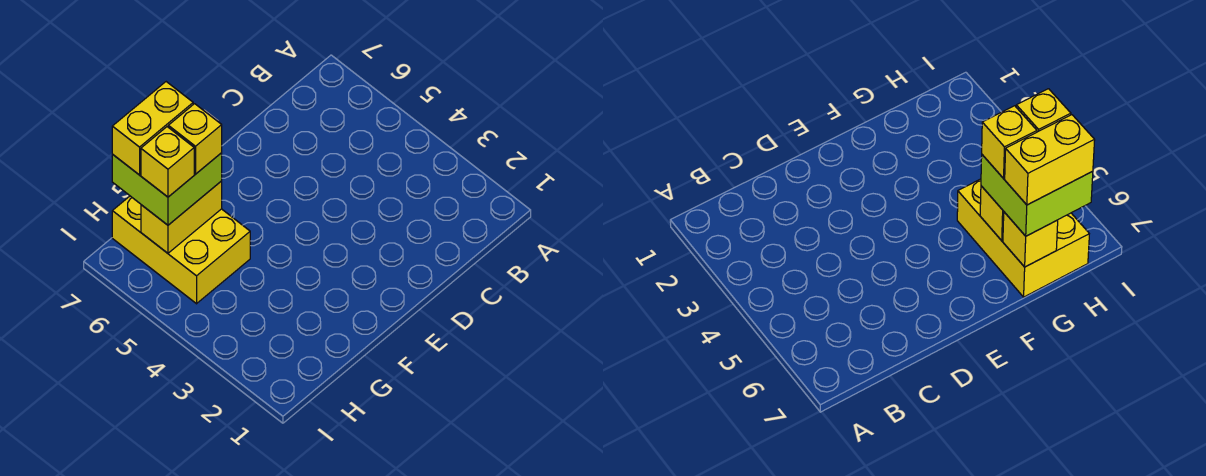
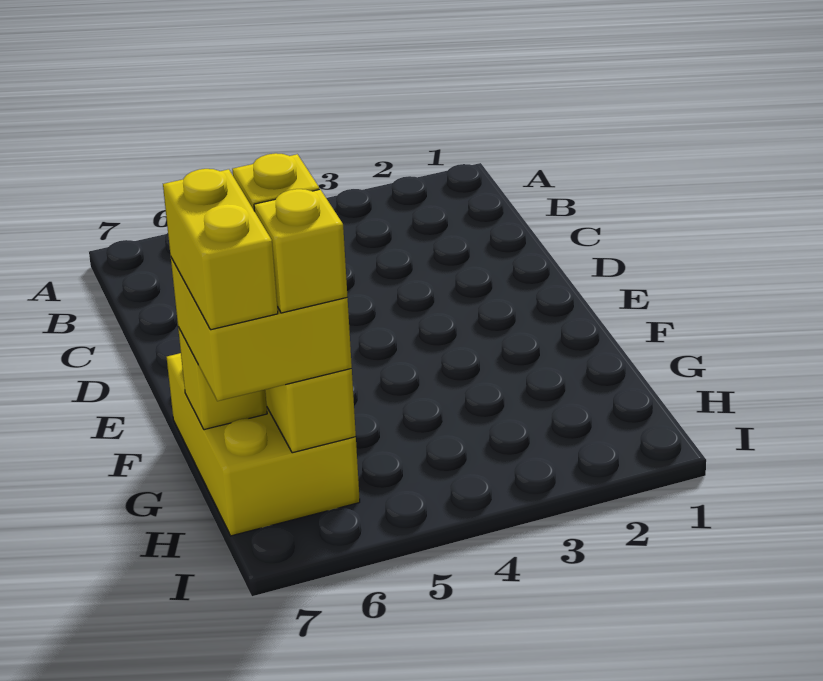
yellow brick G5:H7 level 1 -> yellow brick F6:H7 level 1
lime brick G6:H7 level 3 -> yellow brick G6:H7 level 3

